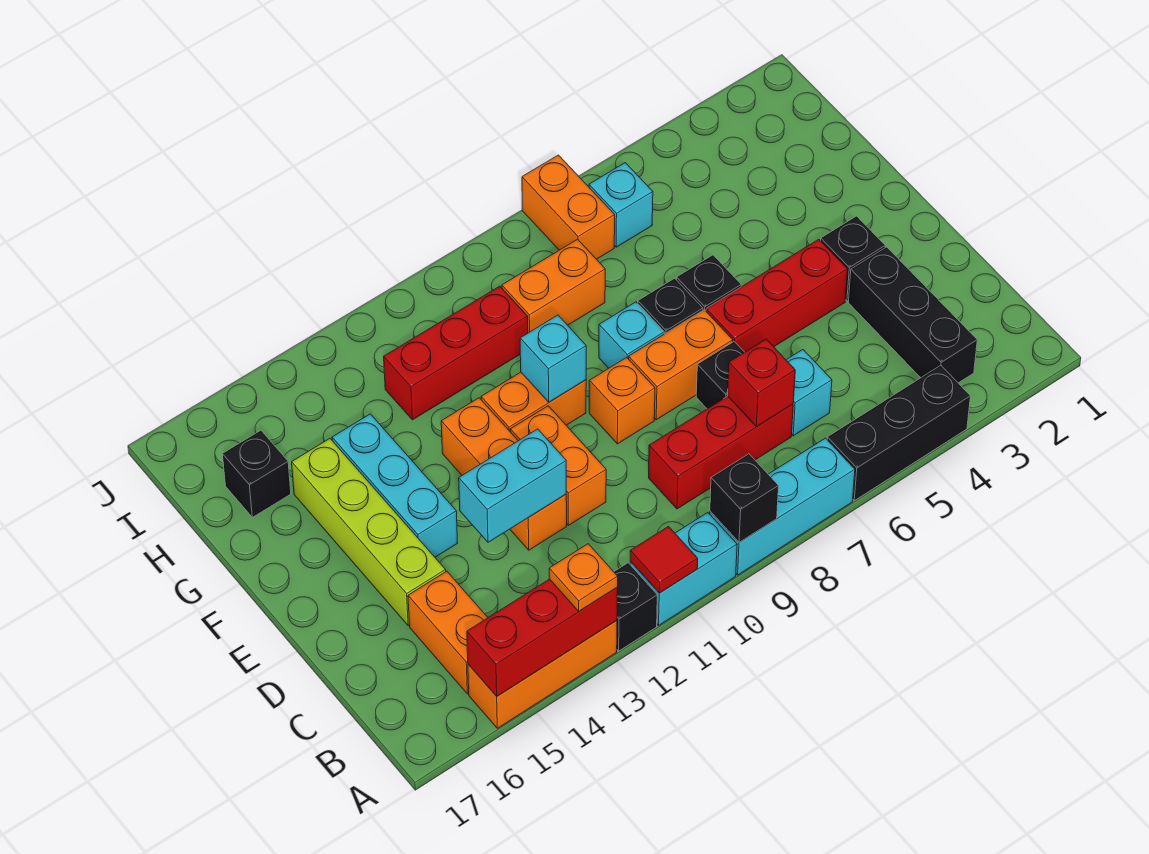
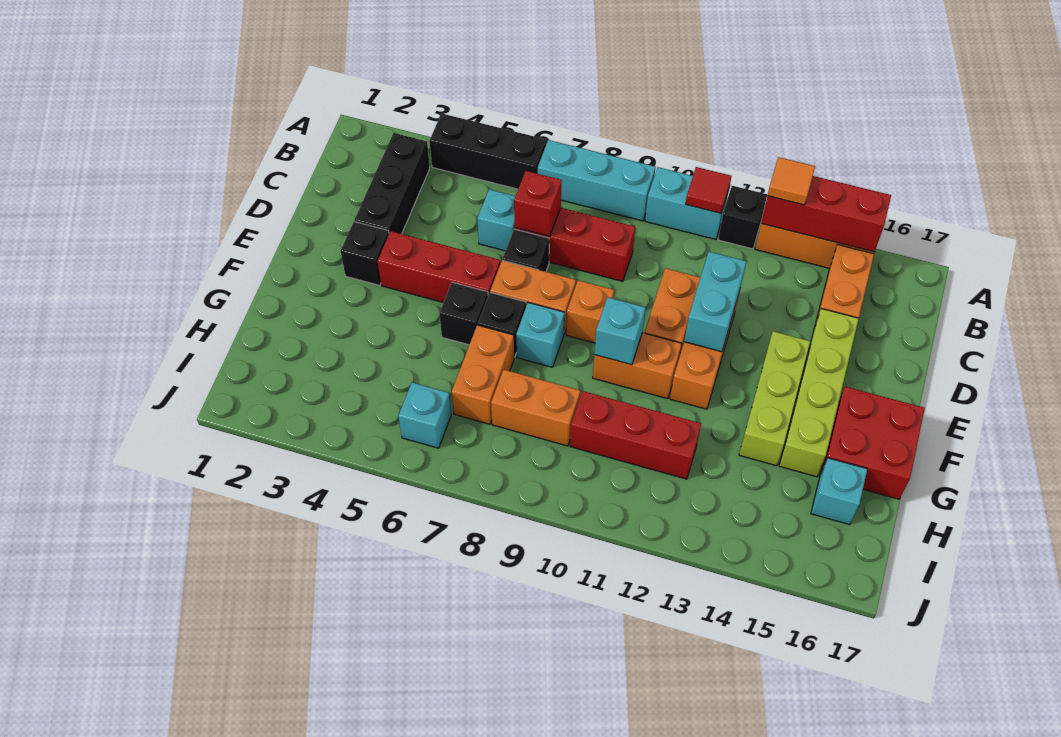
black brick A9 level 2 -> none
orange plate A13 level 3 -> orange tile A13 level 3
cyan brick D12:D13 level 2 -> cyan brick D12:E12 level 2
cyan brick E14:G14 level 1 -> lime brick E14:G14 level 1
none -> red brick F16:G17 level 1
black brick H16 level 1 -> cyan brick H16 level 1
orange brick I7:J7 level 1 -> orange brick G7:H7 level 1

